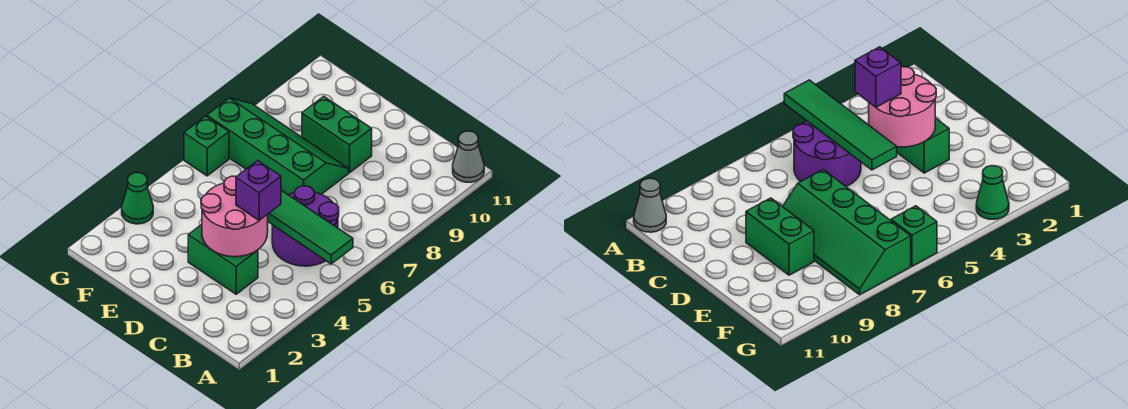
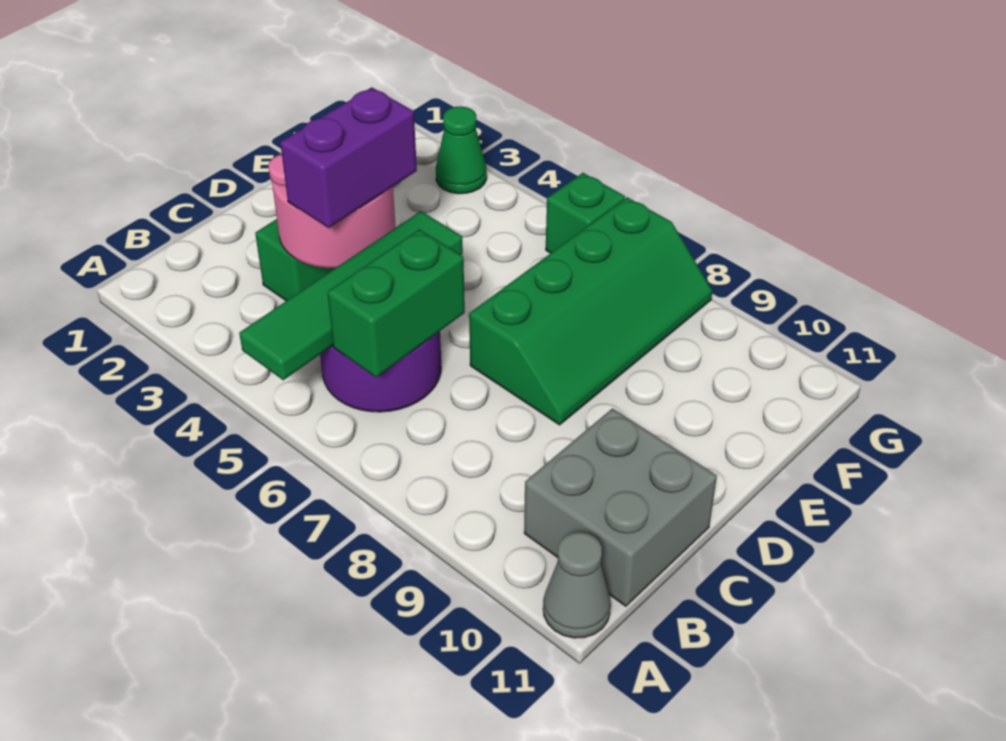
none -> grey brick B10:C11 level 1
purple brick C4 level 3 -> purple brick C4:D4 level 3
green brick D9:E9 level 1 -> green brick B6:C6 level 2

